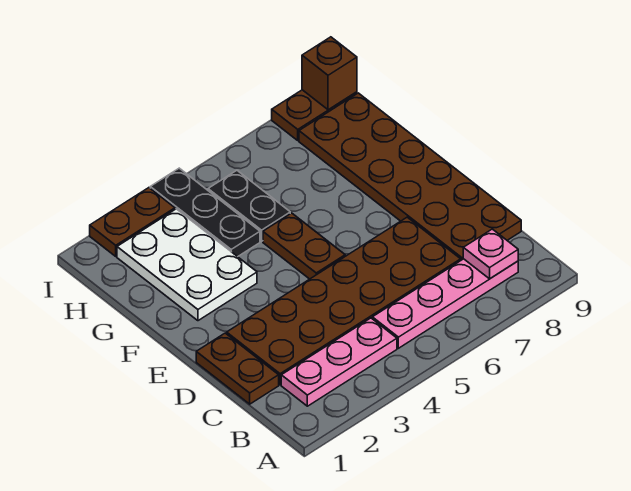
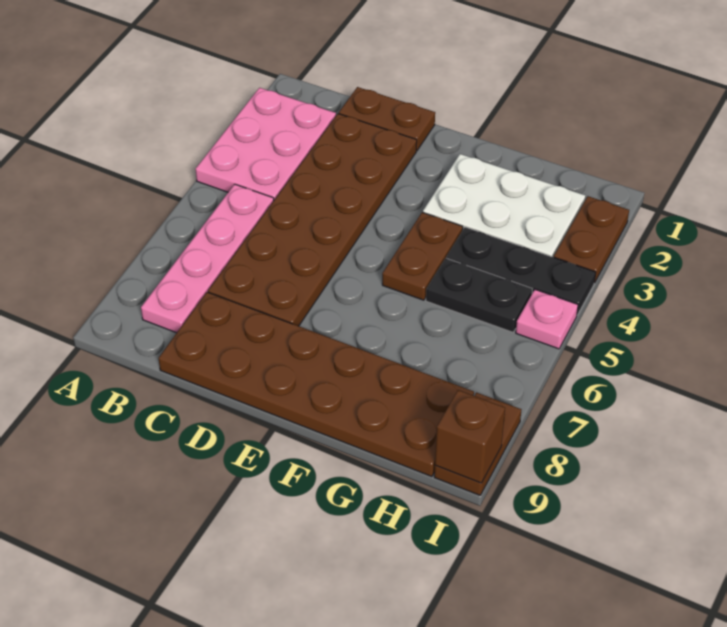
pink plate B2:B4 level 1 -> pink plate A2:B4 level 1
pink plate B8 level 2 -> pink plate I5 level 1
brown plate E5:F5 level 1 -> brown plate F4:F5 level 1

